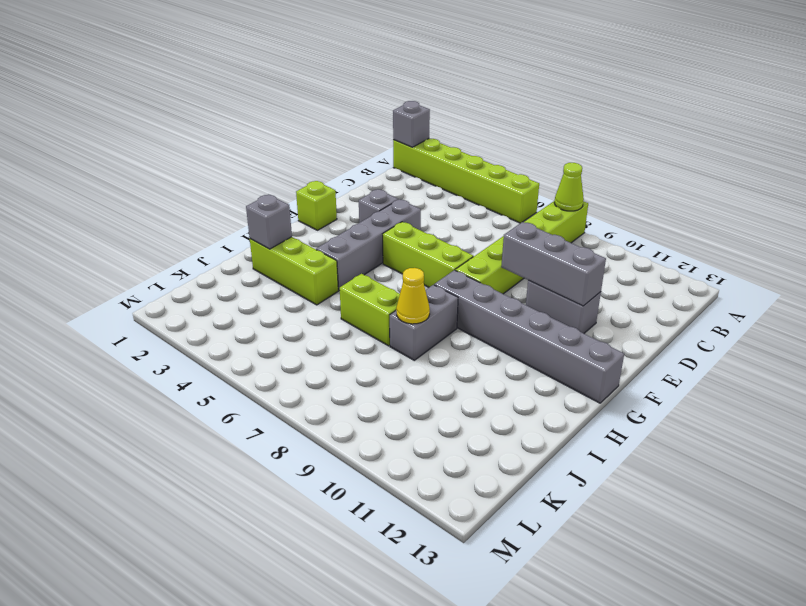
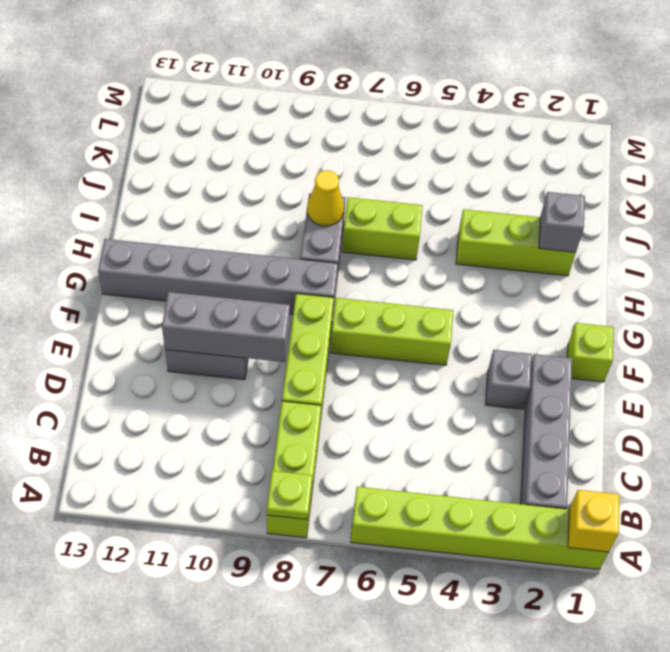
grey brick A1 level 2 -> yellow brick A1 level 2
lime cone A8 level 2 -> lime plate A8 level 2
grey brick E4:H4 level 1 -> grey brick B2:E2 level 1

